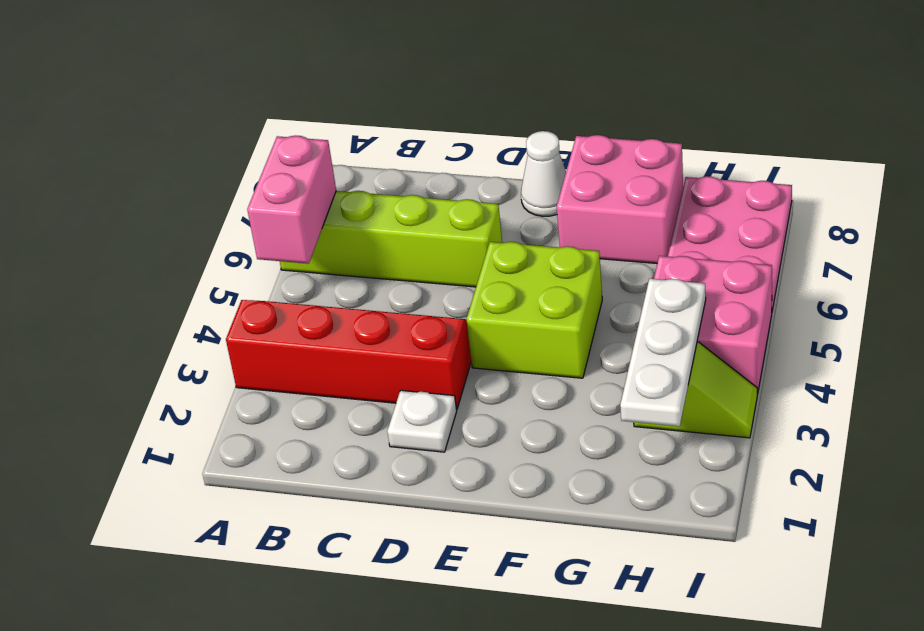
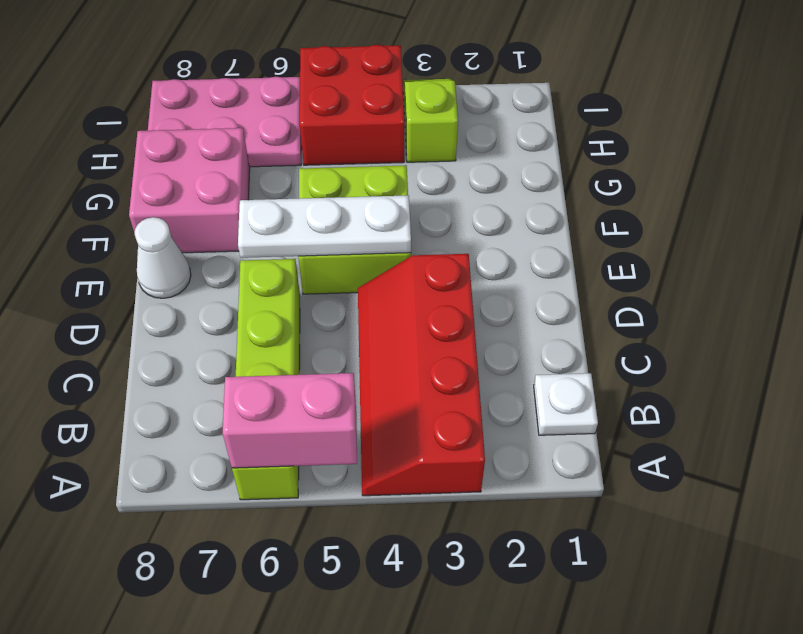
white plate D2 level 1 -> white plate B1 level 1
white plate H2:H4 level 2 -> white plate E4:E6 level 2
pink brick H4:I5 level 1 -> red brick H4:I5 level 1

